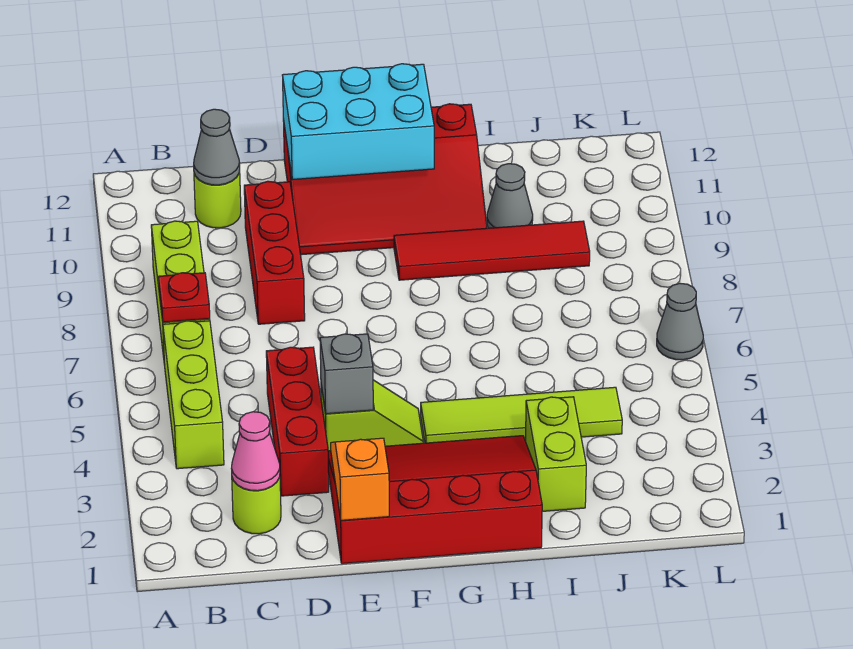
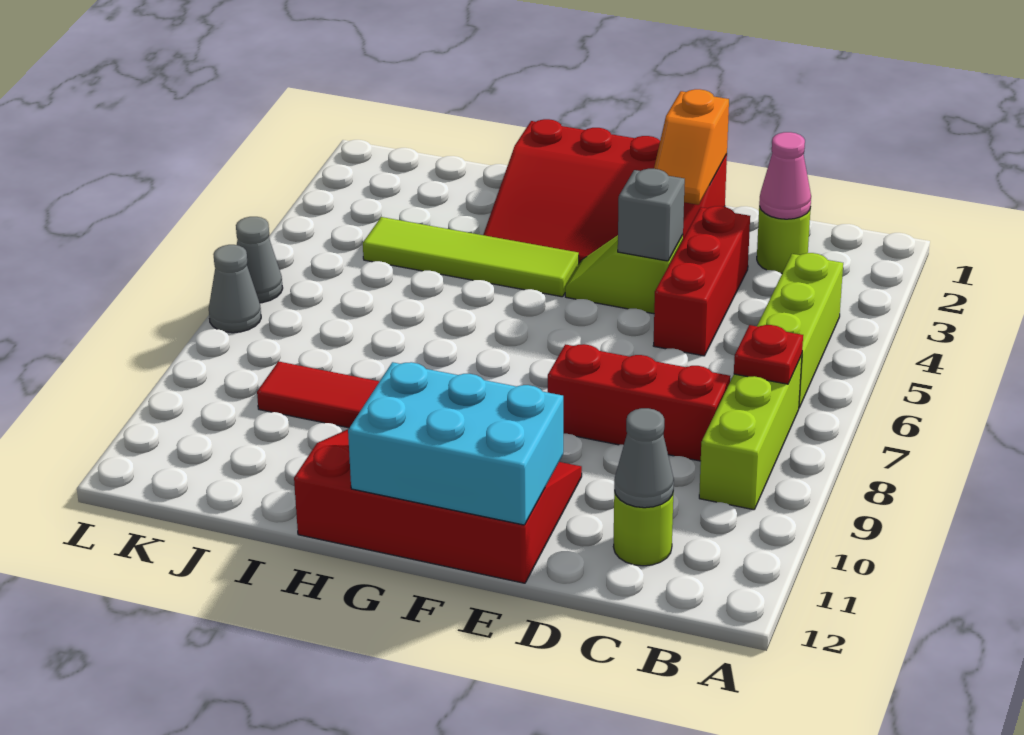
red brick D8:D10 level 1 -> red brick C8:E8 level 1
lime brick I2:I3 level 1 -> none
grey cone I10 level 1 -> grey cone L7 level 1

